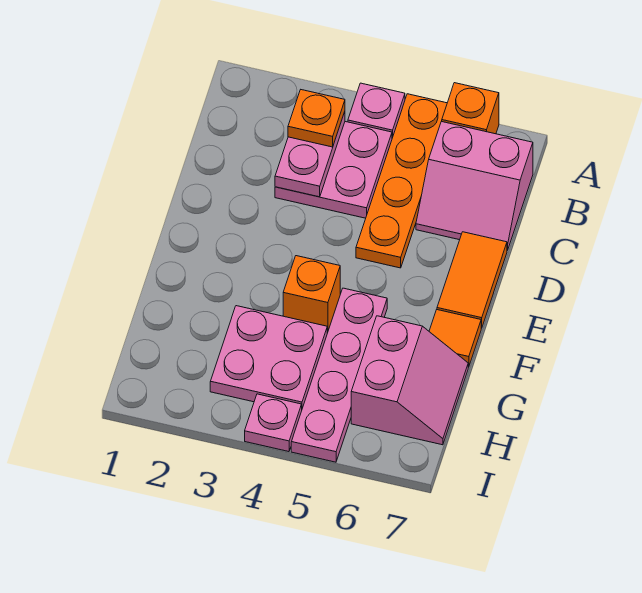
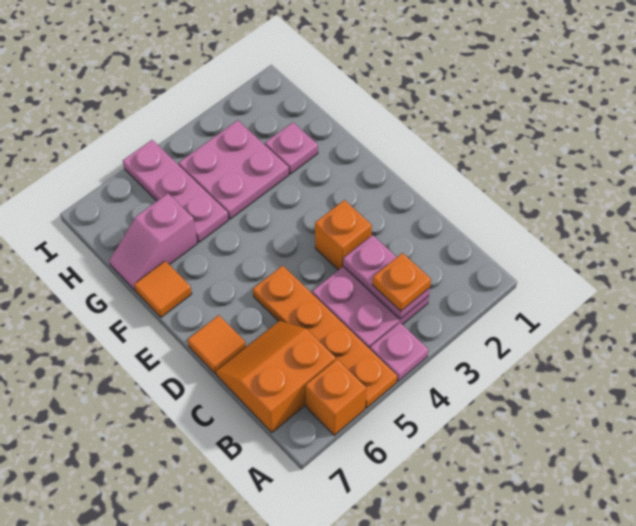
pink slope B6:C7 level 1 top B -> orange slope B6:C7 level 1 top B
orange tile D7:E7 level 1 -> orange tile D7 level 1
orange brick F4 level 1 -> orange brick D3 level 1
pink plate F5:I5 level 1 -> pink plate G5:I5 level 1
pink slope G6:H7 level 1 top 6 -> pink slope G6:G7 level 1 top 6
pink plate I4 level 1 -> pink plate G2 level 1

